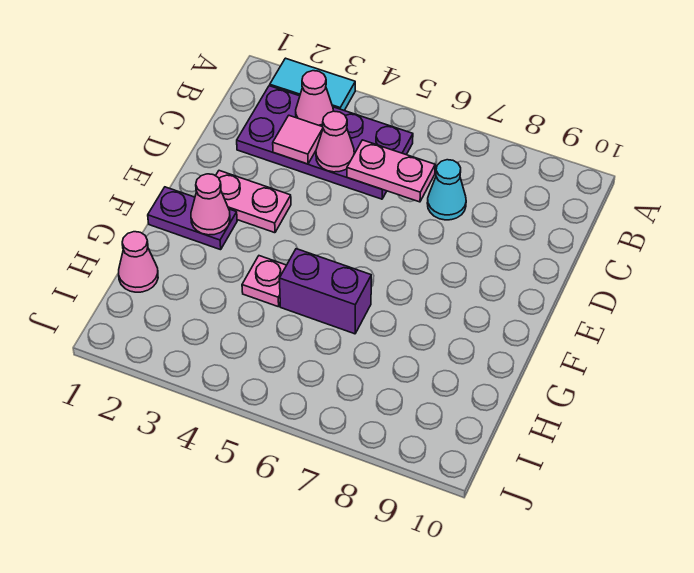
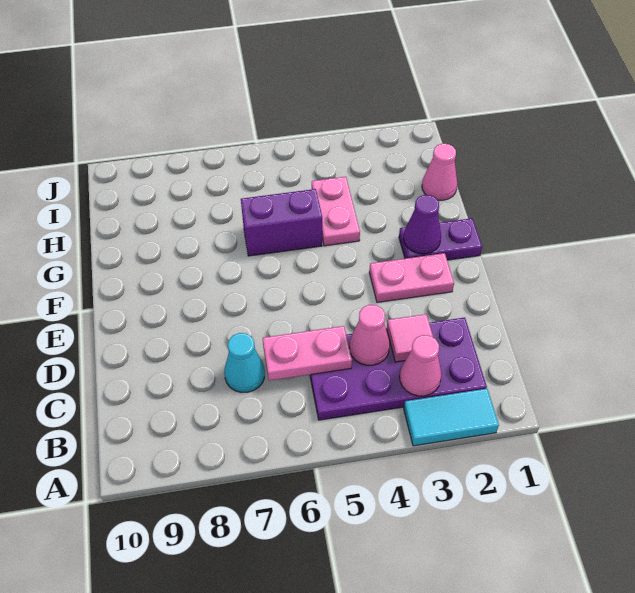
pink cone F2 level 2 -> purple cone F2 level 2
pink plate G4 level 1 -> pink plate G4:H4 level 1

